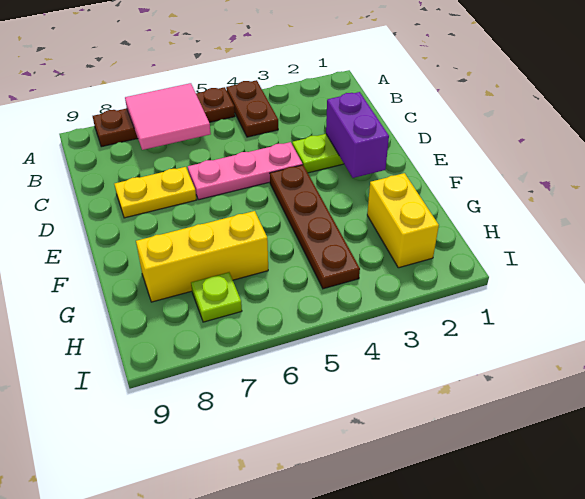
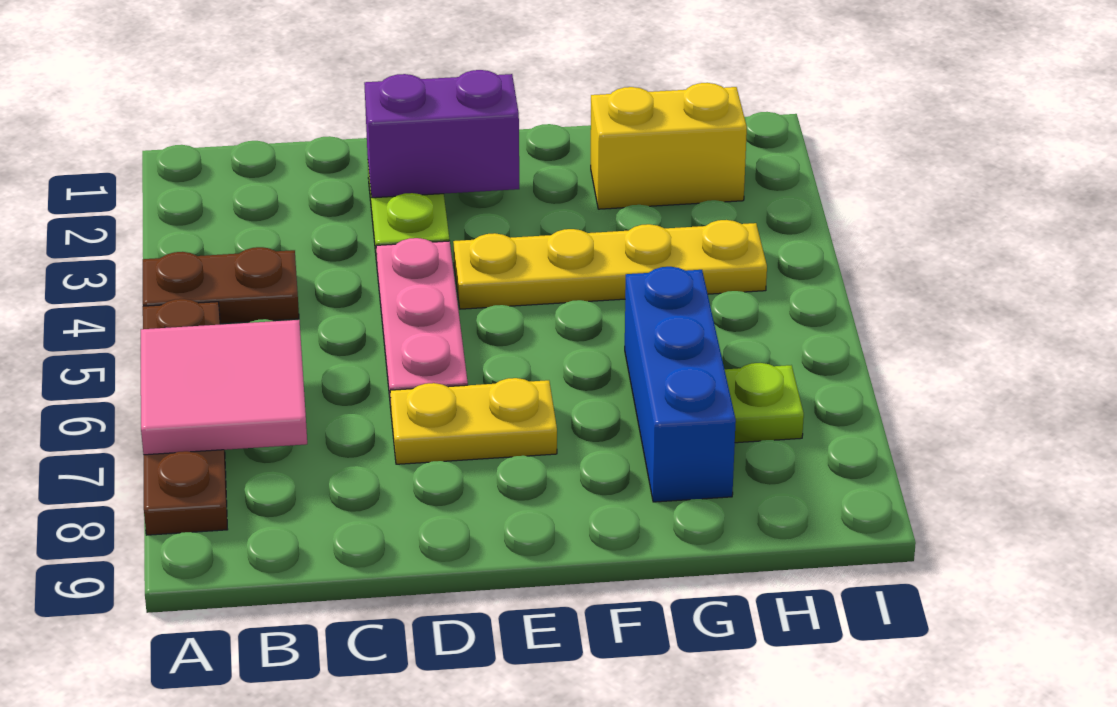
yellow plate D7:D8 level 1 -> yellow plate D7:E7 level 1
brown plate E4:H4 level 1 -> yellow plate E4:H4 level 1
yellow brick G6:G8 level 1 -> blue brick G6:G8 level 1

